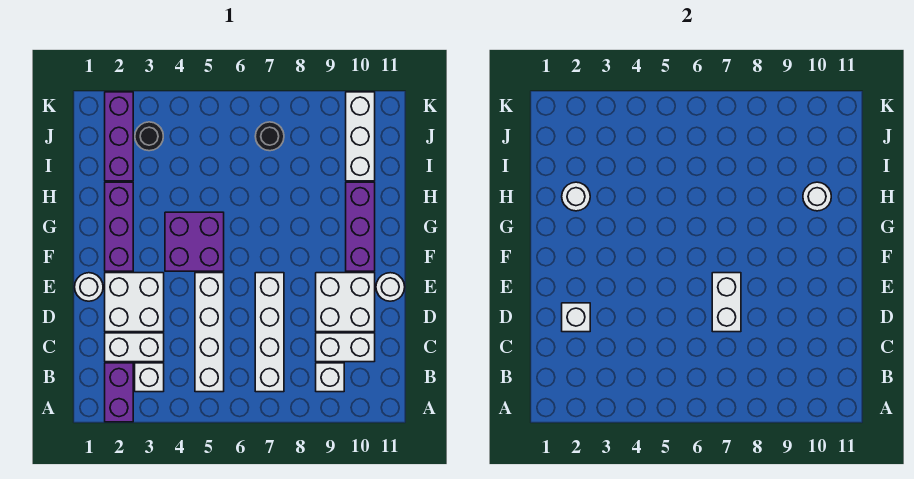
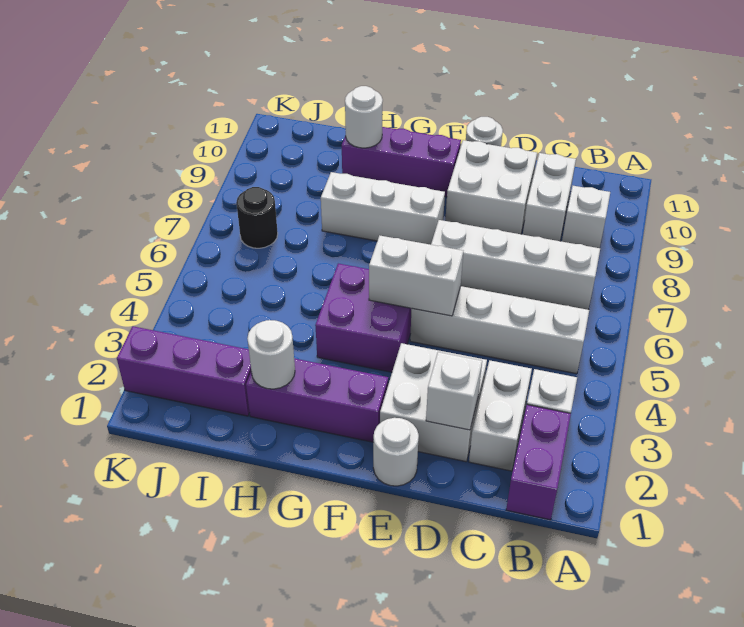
purple brick A2:B2 level 1 -> purple brick B1:B2 level 1
white brick D7:E7 level 2 -> white brick E5:F5 level 2
white brick I10:K10 level 1 -> white brick F8:H8 level 1
black round brick J3 level 1 -> none

